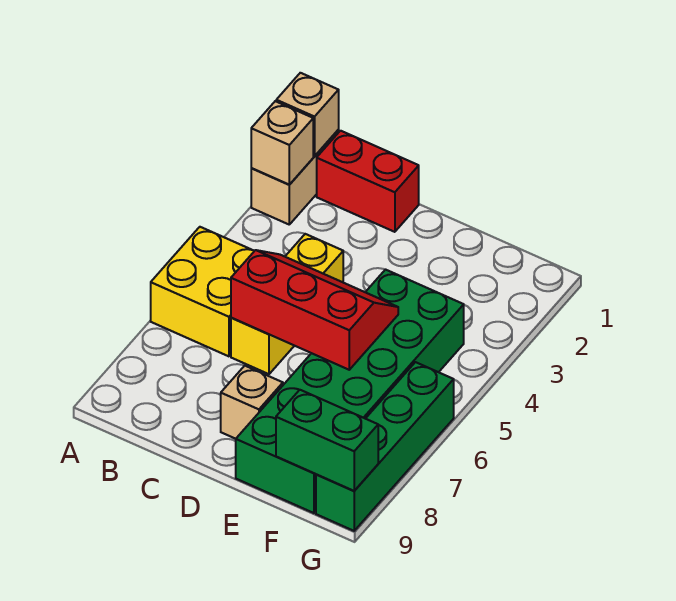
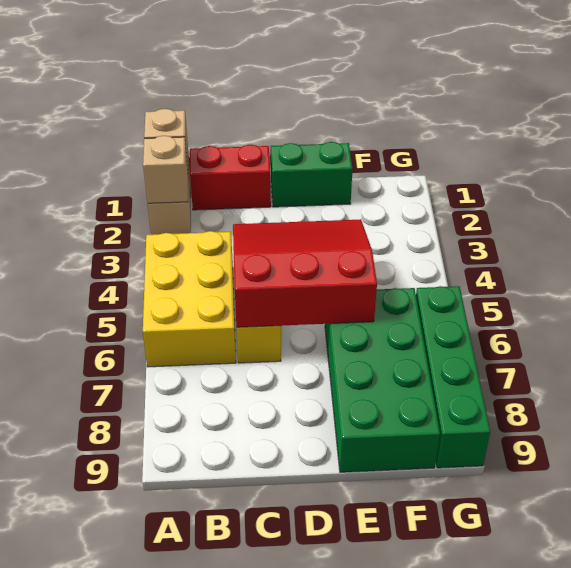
yellow brick A5:B6 level 1 -> yellow brick A4:B6 level 1
red slope C5:E6 level 2 top 6 -> red slope C4:E6 level 2 top 6
tan brick D8 level 1 -> none
green brick E4:F9 level 1 -> green brick E6:F9 level 1
green brick F9:G9 level 2 -> green brick D1:E1 level 1

